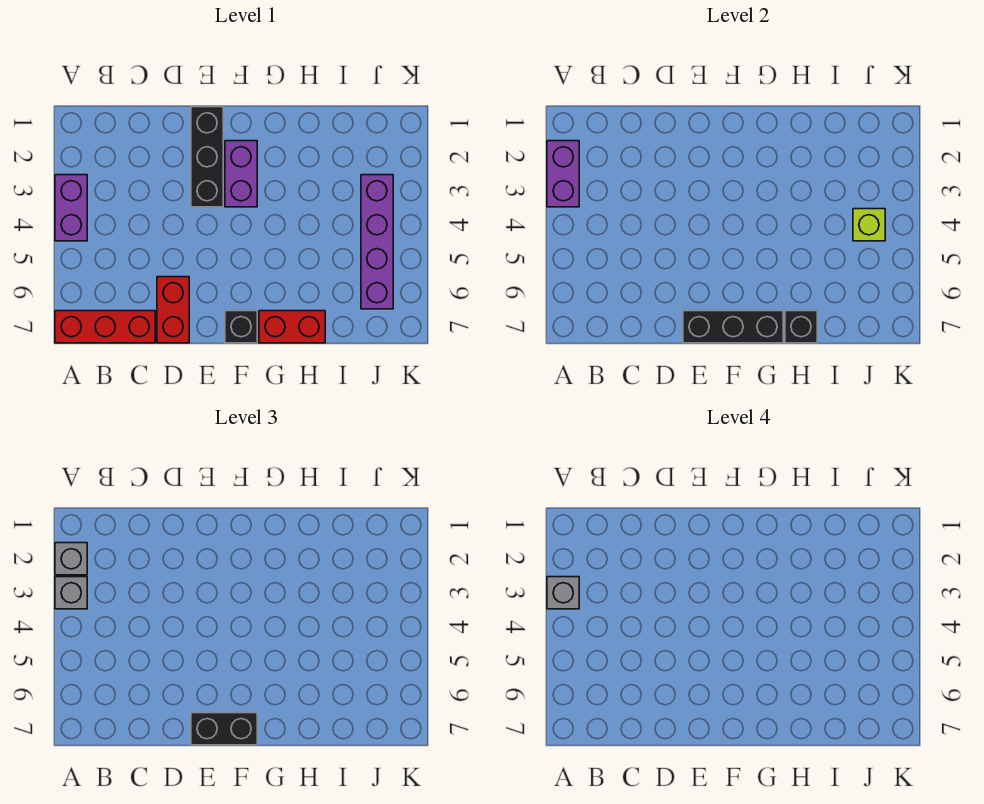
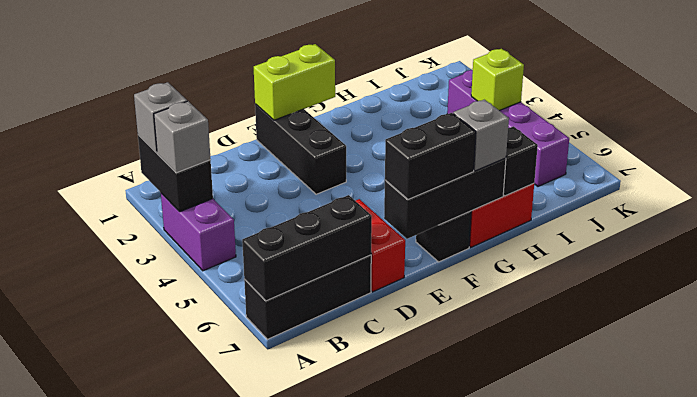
purple brick A2:A3 level 2 -> black brick A2:A3 level 2
grey brick A3 level 4 -> grey brick G7 level 3
red brick A7:C7 level 1 -> black brick A7:C7 level 1
none -> black brick A7:C7 level 2
none -> lime brick E1:F1 level 2
purple brick F2:F3 level 1 -> none

